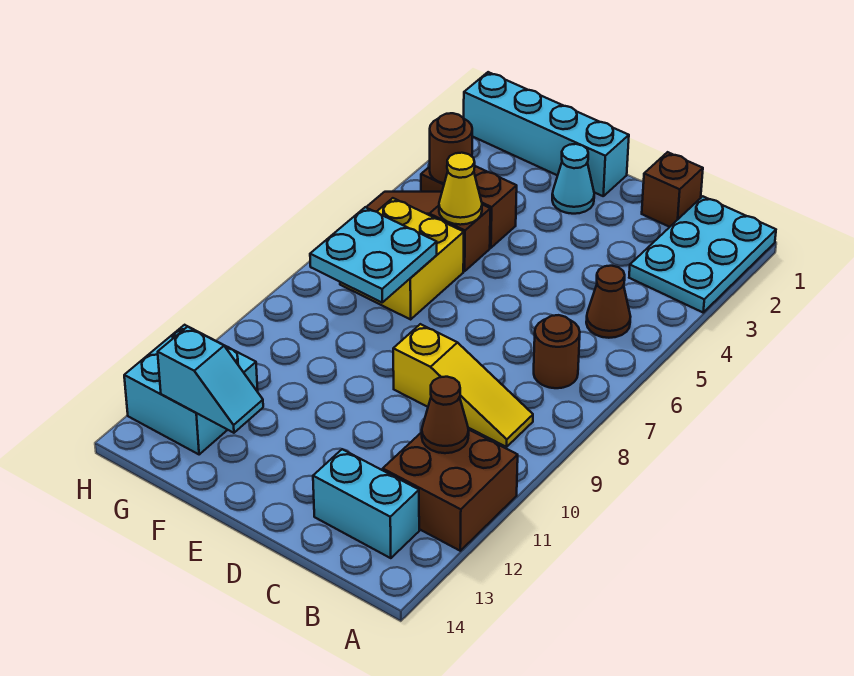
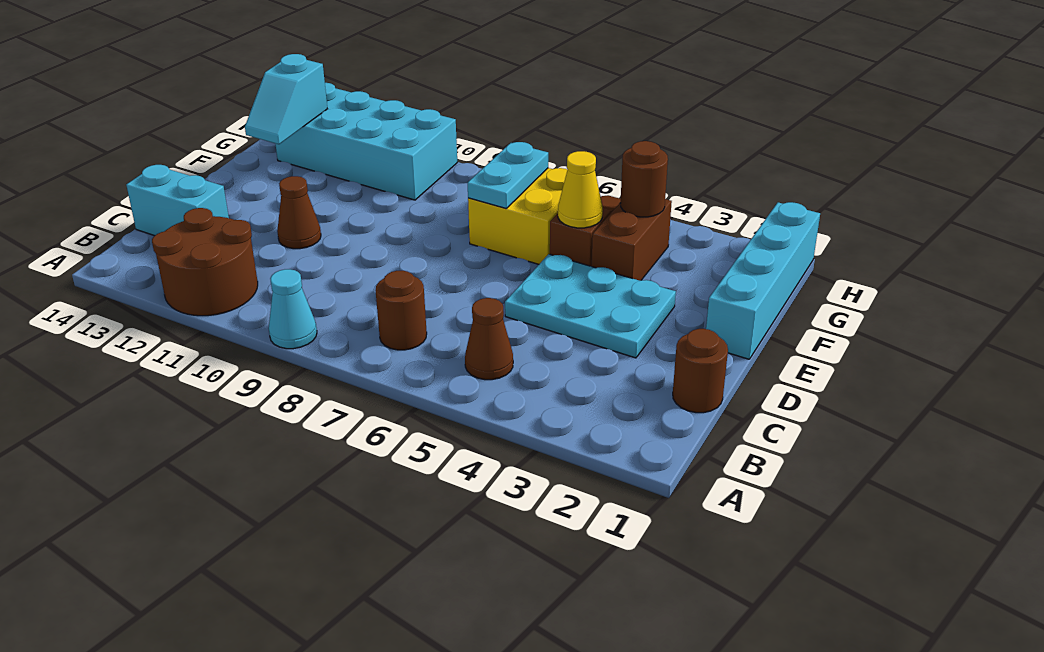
cyan plate A1:B3 level 1 -> cyan plate D3:E5 level 1
brown brick A11:B12 level 1 -> brown round brick A11:B12 level 1
yellow slope B9:D9 level 1 top D -> none
brown cone B11 level 2 -> brown cone D11 level 1
cyan brick B13:C13 level 1 -> cyan brick C13:C14 level 1
brown brick C1 level 1 -> brown round brick C1 level 1
cyan cone E2 level 1 -> cyan cone A9 level 1
cyan plate F7:G8 level 2 -> cyan plate F7:G7 level 2
cyan brick G12:H13 level 1 -> cyan brick G10:H13 level 1

